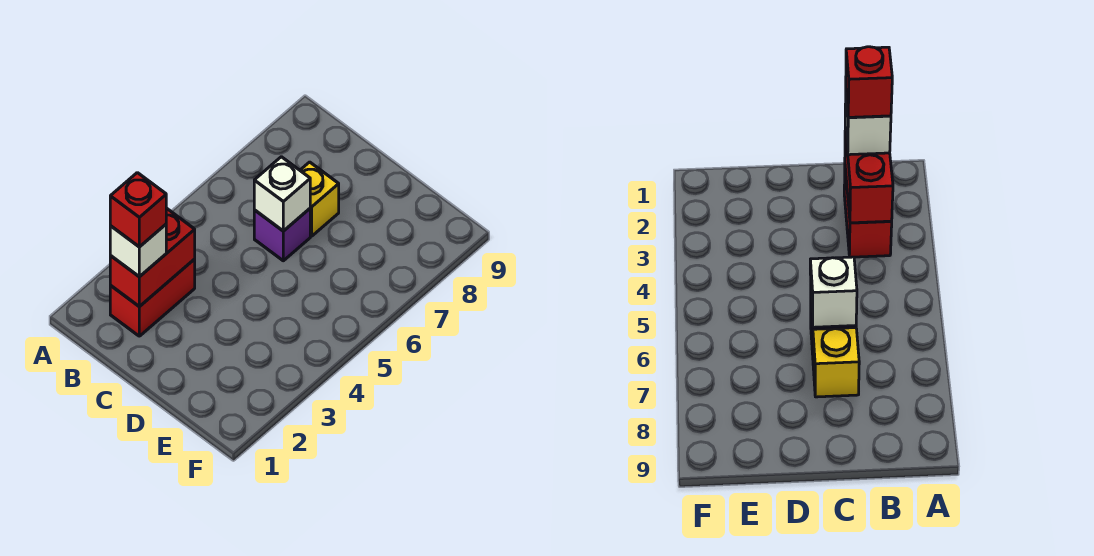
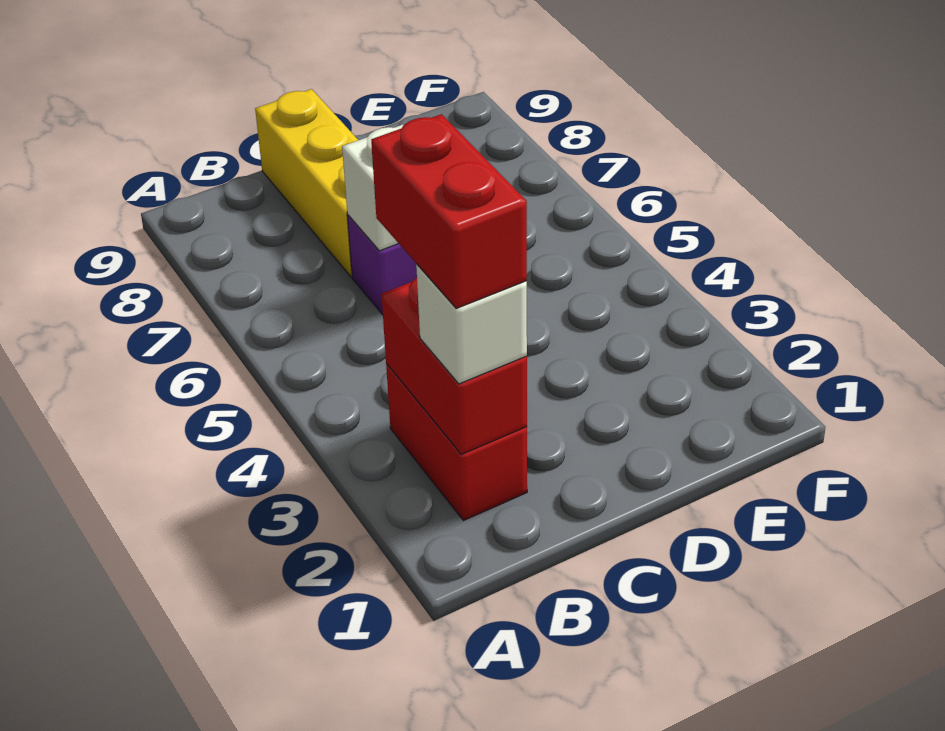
red brick B2 level 4 -> red brick B2:B3 level 4
yellow brick C7 level 1 -> yellow brick C7:C9 level 1

